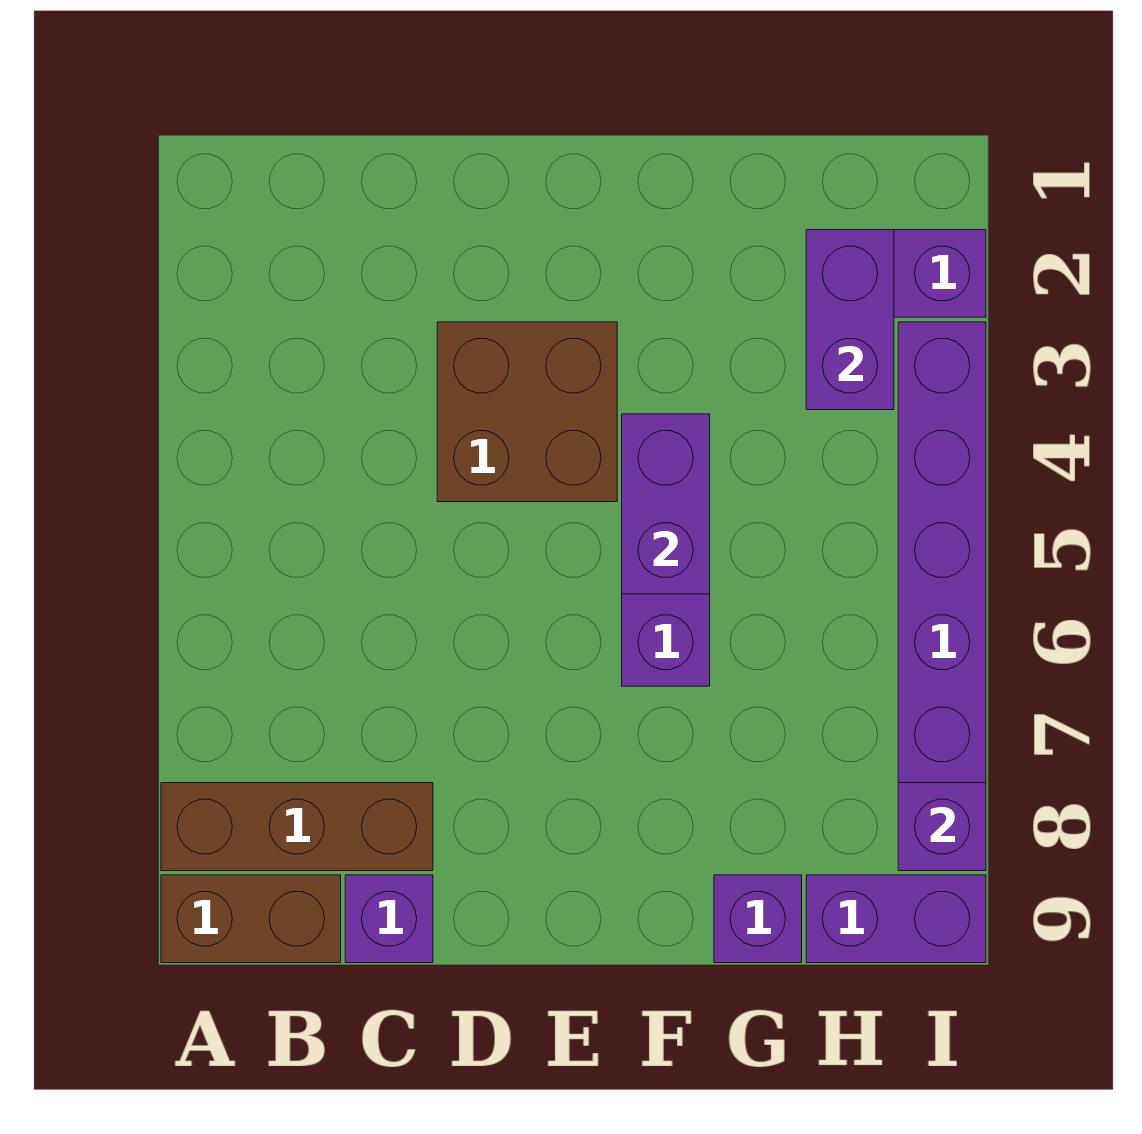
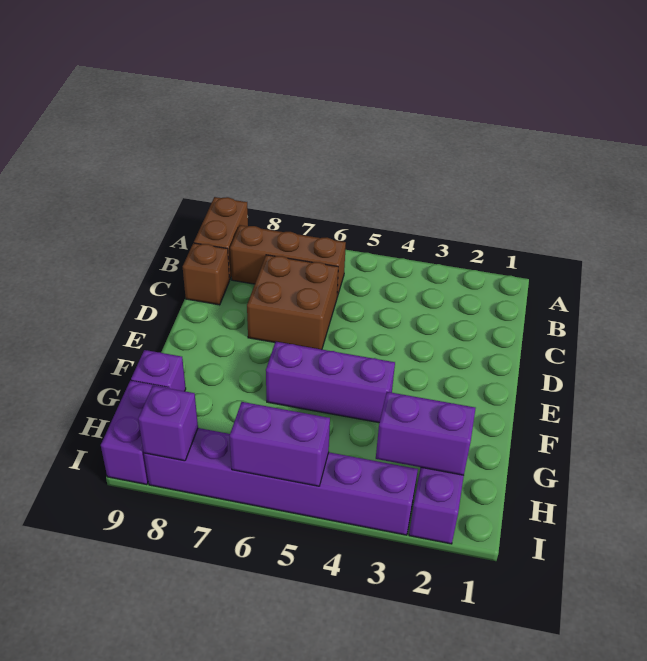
brown brick A8:C8 level 1 -> brown brick B6:B8 level 1
purple brick C9 level 1 -> brown brick C9 level 1
brown brick D3:E4 level 1 -> brown brick C6:D7 level 1
purple brick F4:F5 level 2 -> purple brick I5:I6 level 2

